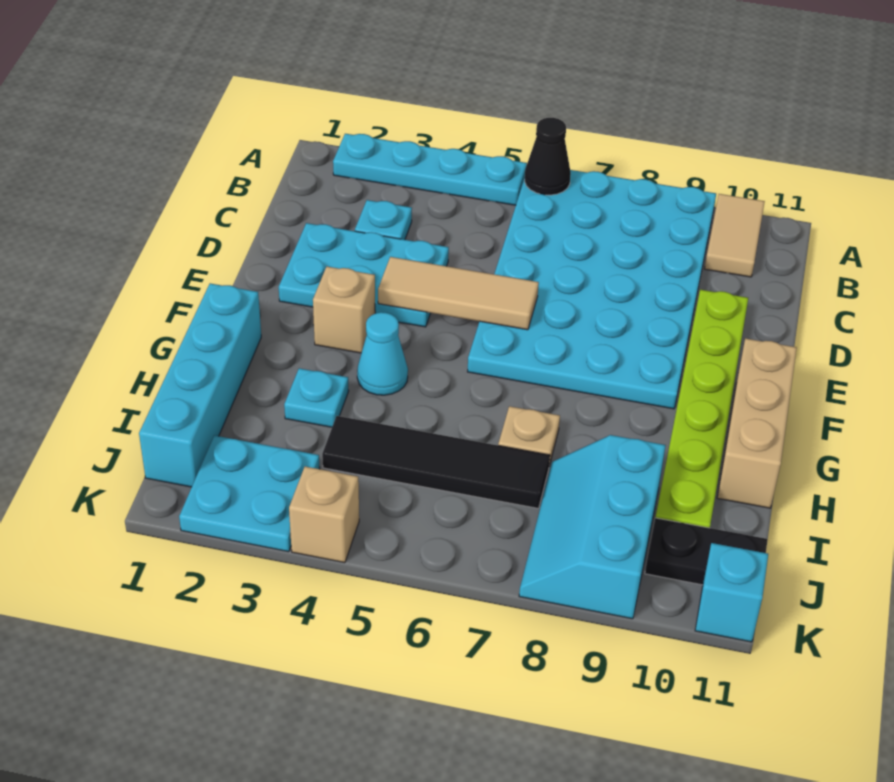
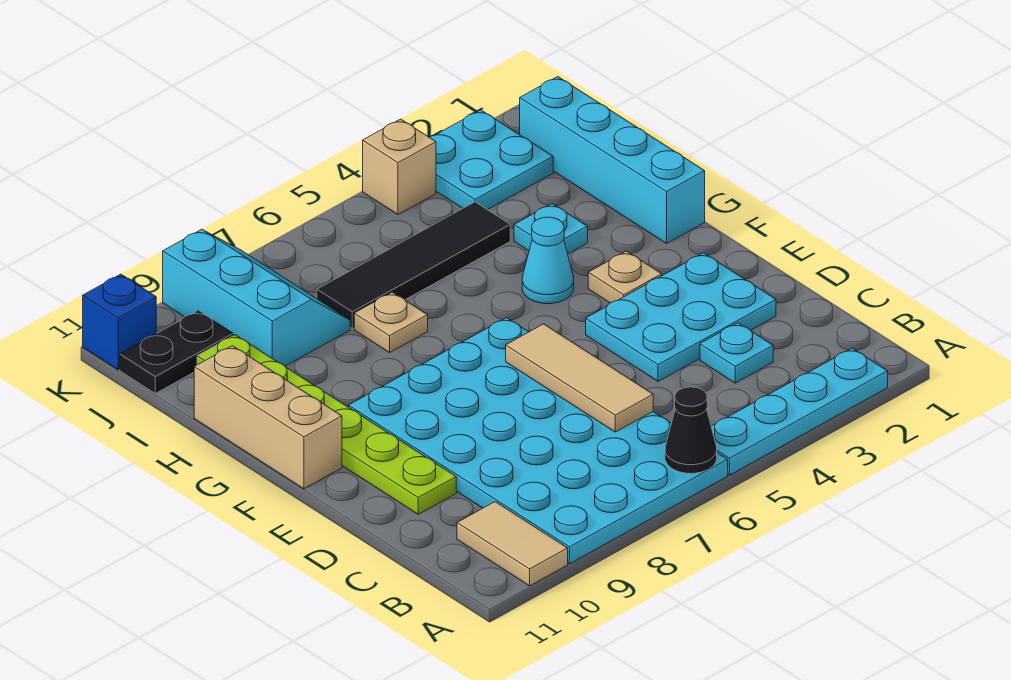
tan tile E4:E6 level 2 -> tan tile C6:E6 level 2
tan brick F3 level 1 -> tan plate F3 level 1
cyan brick K11 level 1 -> blue brick K11 level 1

